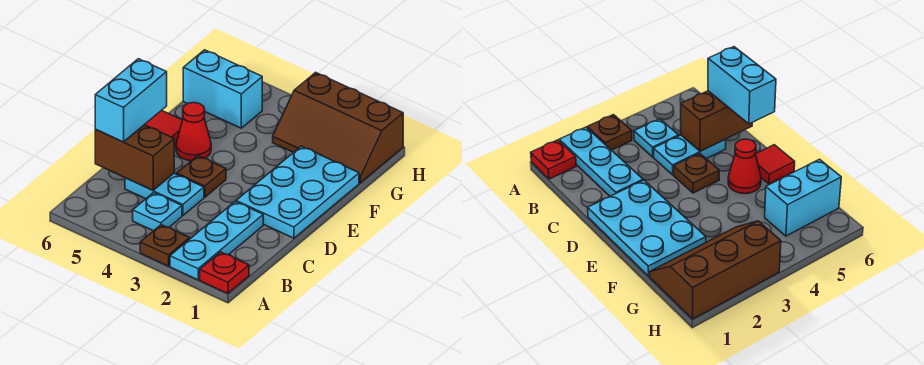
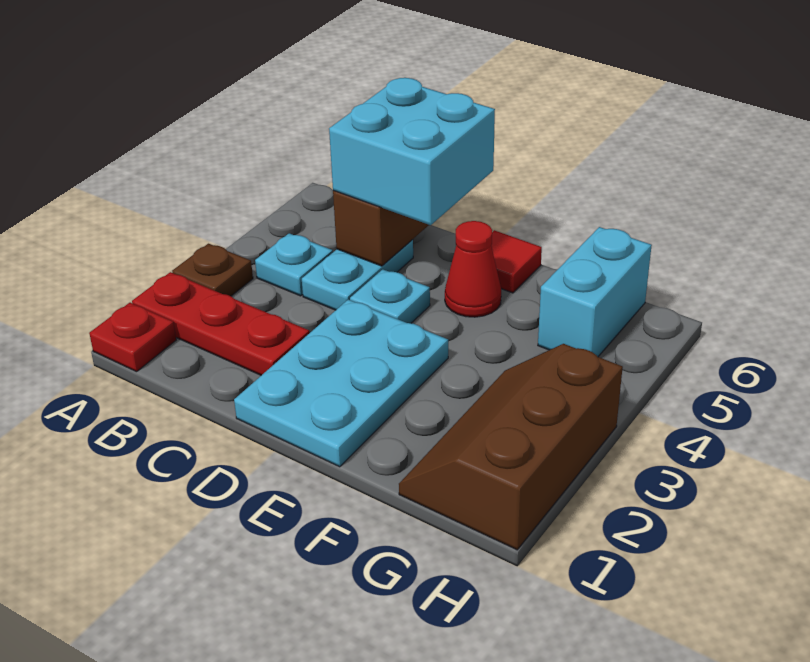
cyan plate A2:C2 level 1 -> red plate A2:C2 level 1
cyan brick C6:D6 level 3 -> cyan brick C5:D6 level 3
cyan plate D1:F2 level 1 -> cyan plate D1:E3 level 1
brown plate D4 level 1 -> cyan plate D4 level 1

